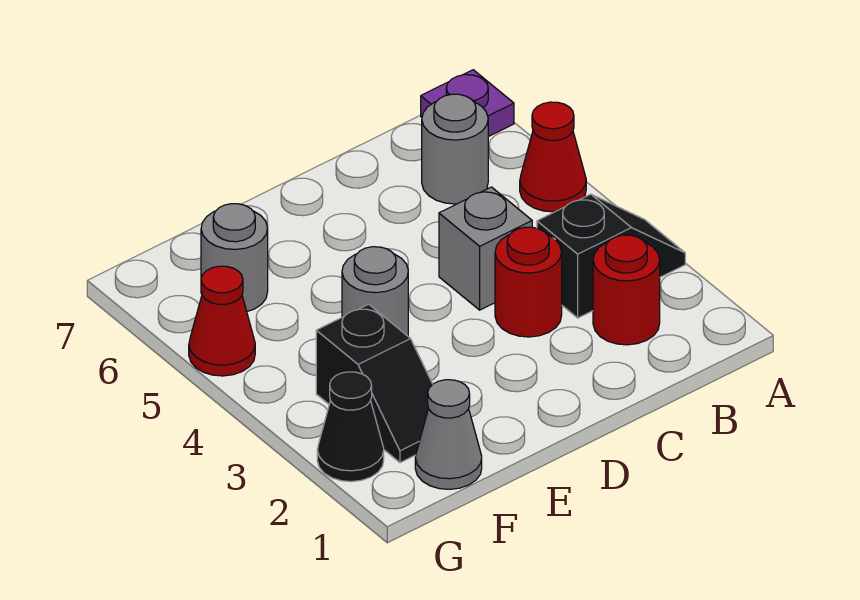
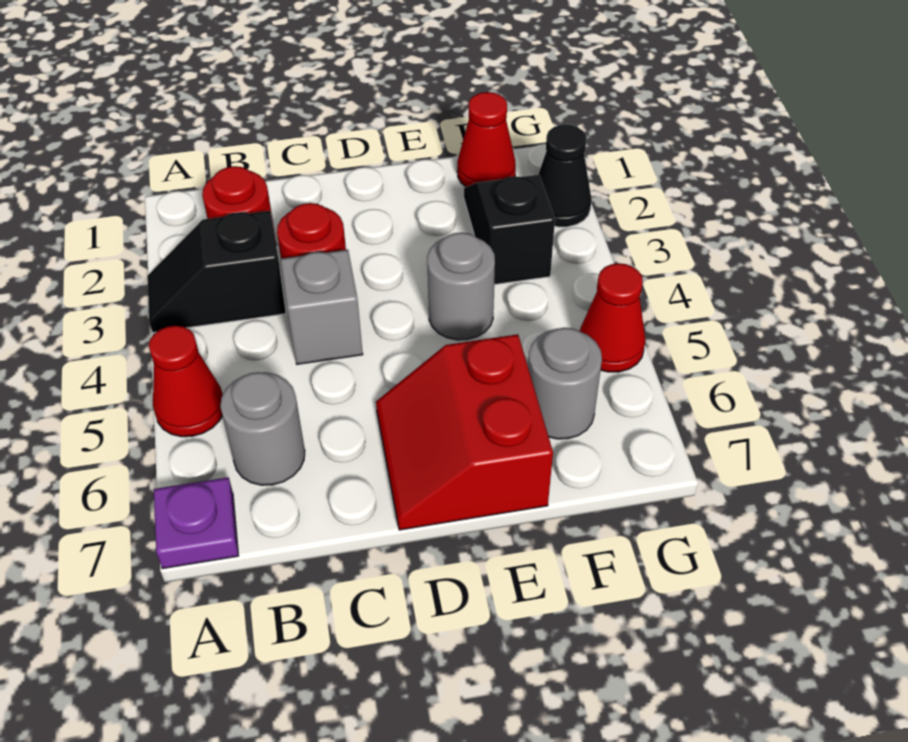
none -> red slope D6:E7 level 1 top E
grey cone F1 level 1 -> red cone F1 level 1

